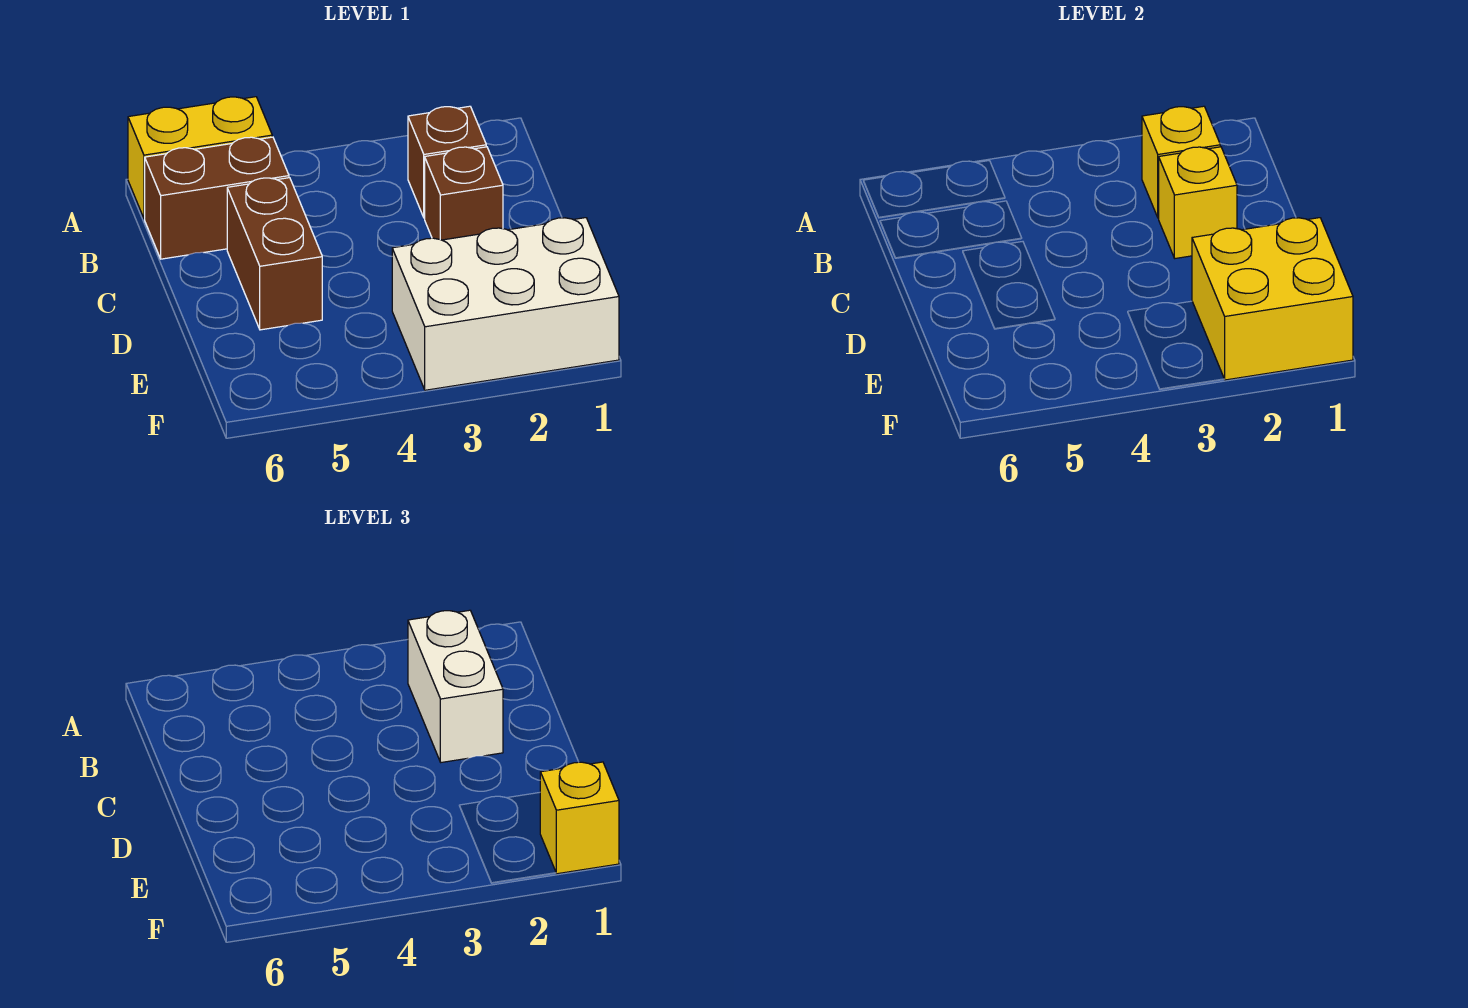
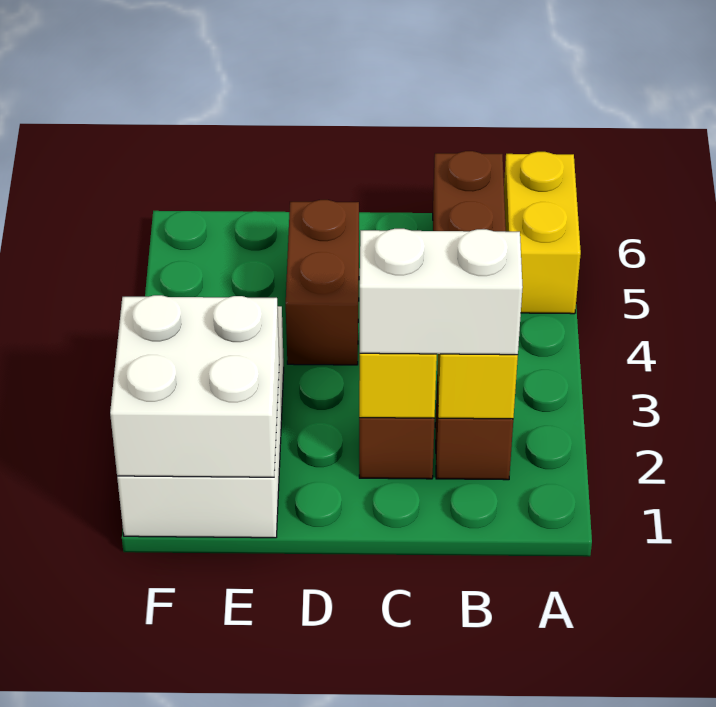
brown brick C5:D5 level 1 -> brown brick D4:D5 level 1
yellow brick E1:F2 level 2 -> white brick E1:F2 level 2
yellow brick F1 level 3 -> none

